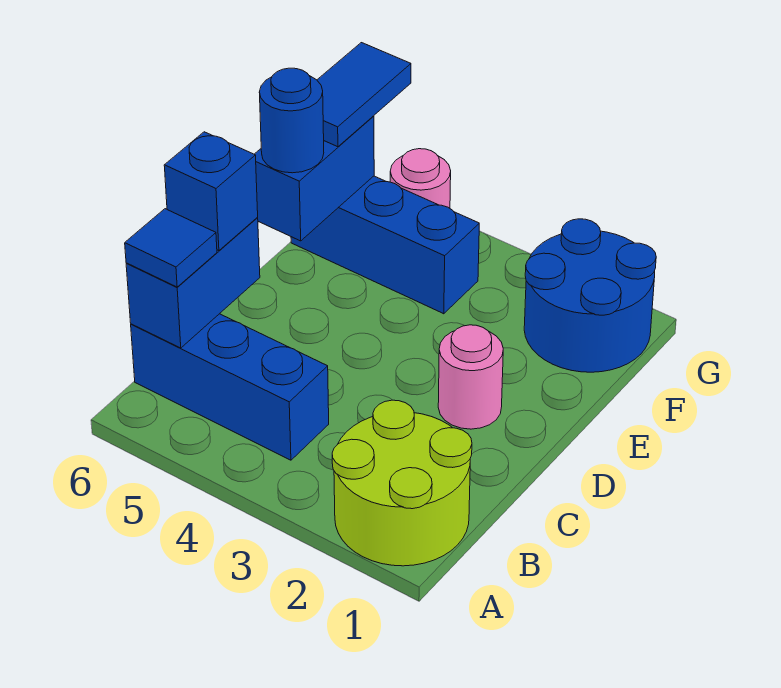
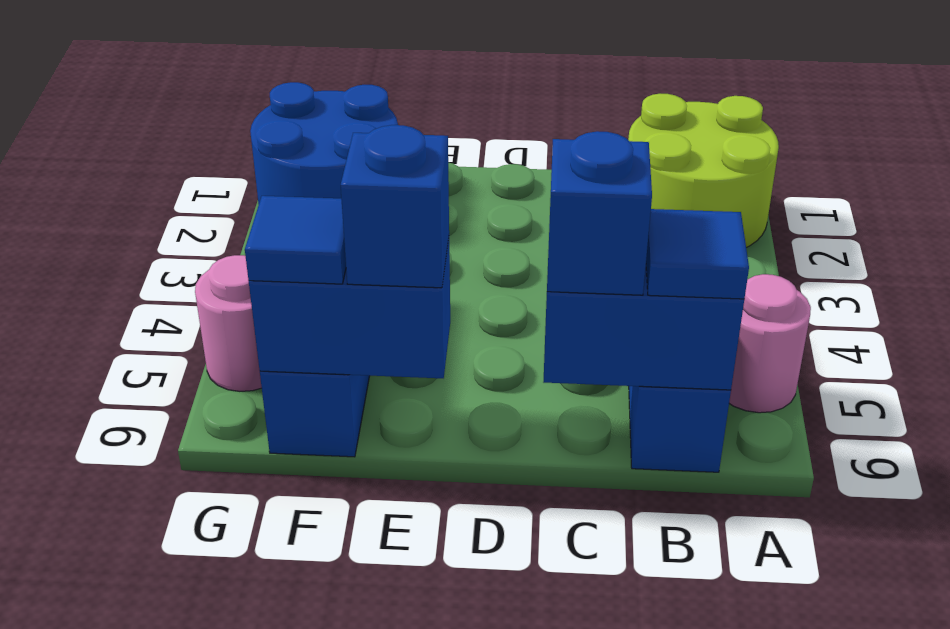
pink round brick D2 level 1 -> pink round brick A5 level 1
blue round brick E6 level 3 -> blue brick E6 level 3
blue tile F6:G6 level 3 -> blue tile F6 level 3

